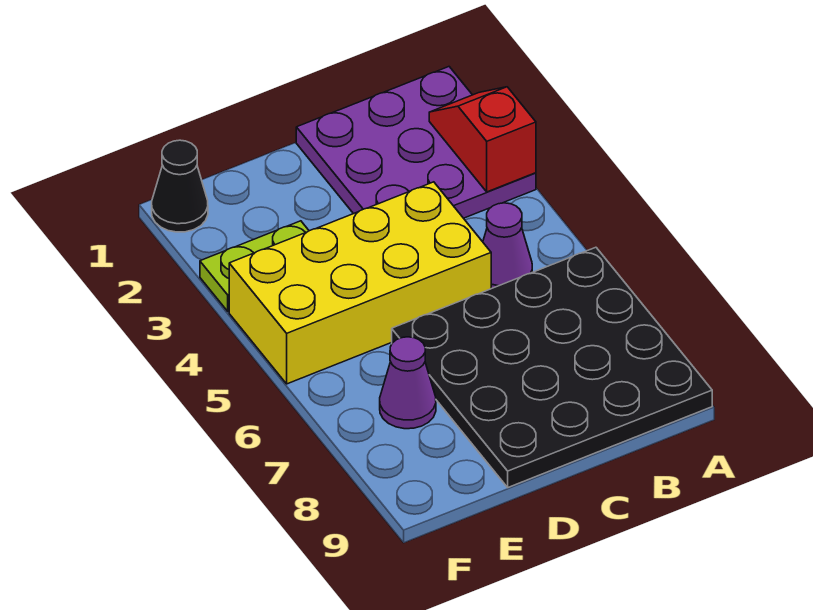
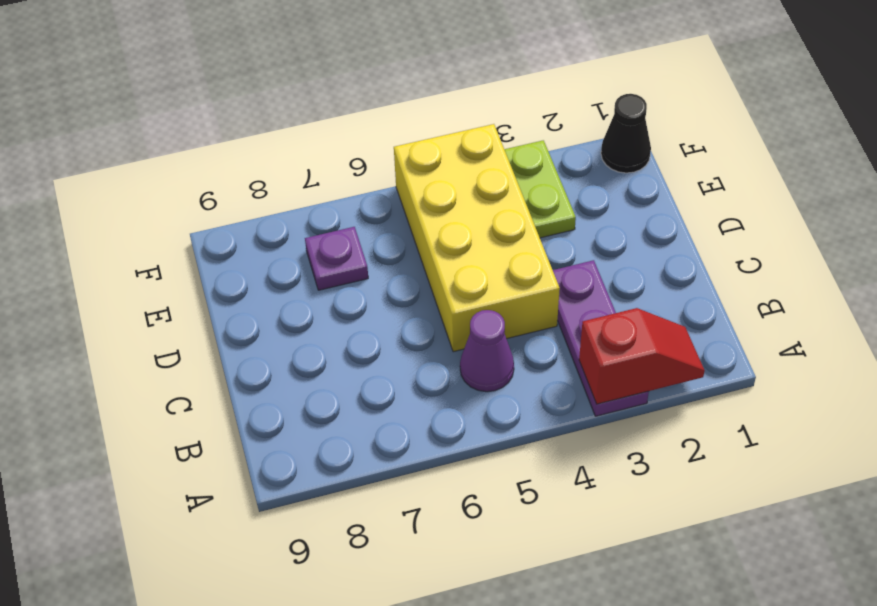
purple plate A1:C3 level 1 -> purple plate A3:C3 level 1
black plate A6:D9 level 1 -> none
purple cone E7 level 1 -> purple plate E7 level 1

